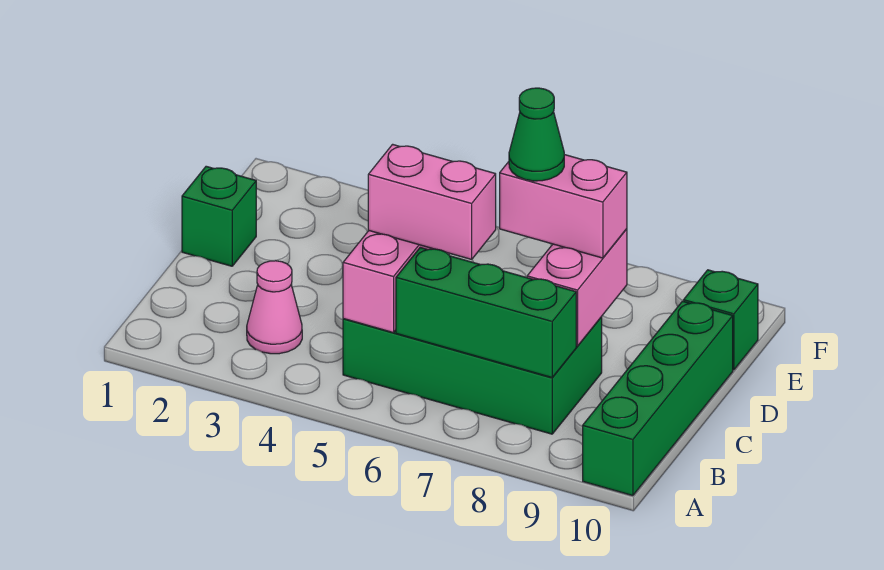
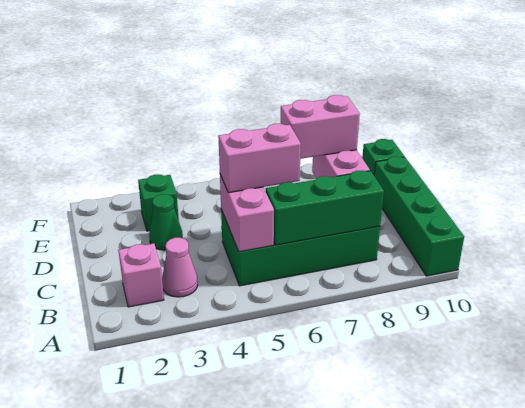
none -> pink brick B2 level 1
green brick D1 level 1 -> green brick E3 level 1
green cone D7 level 4 -> green cone D3 level 1

